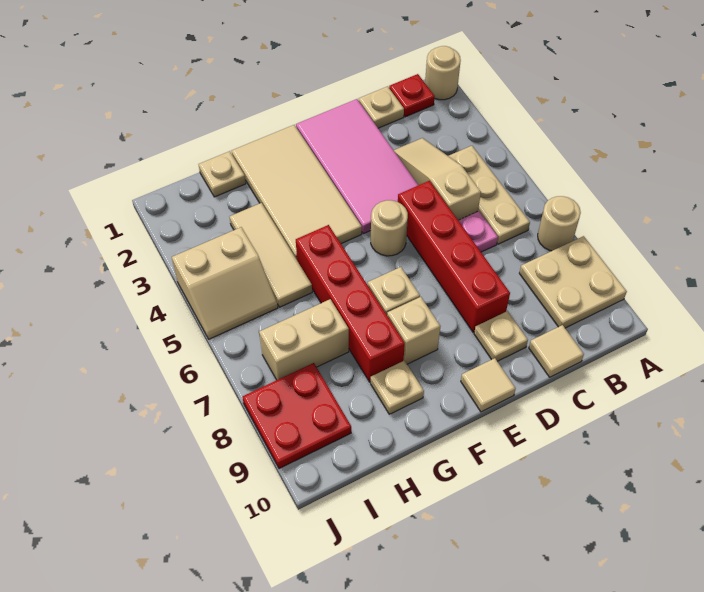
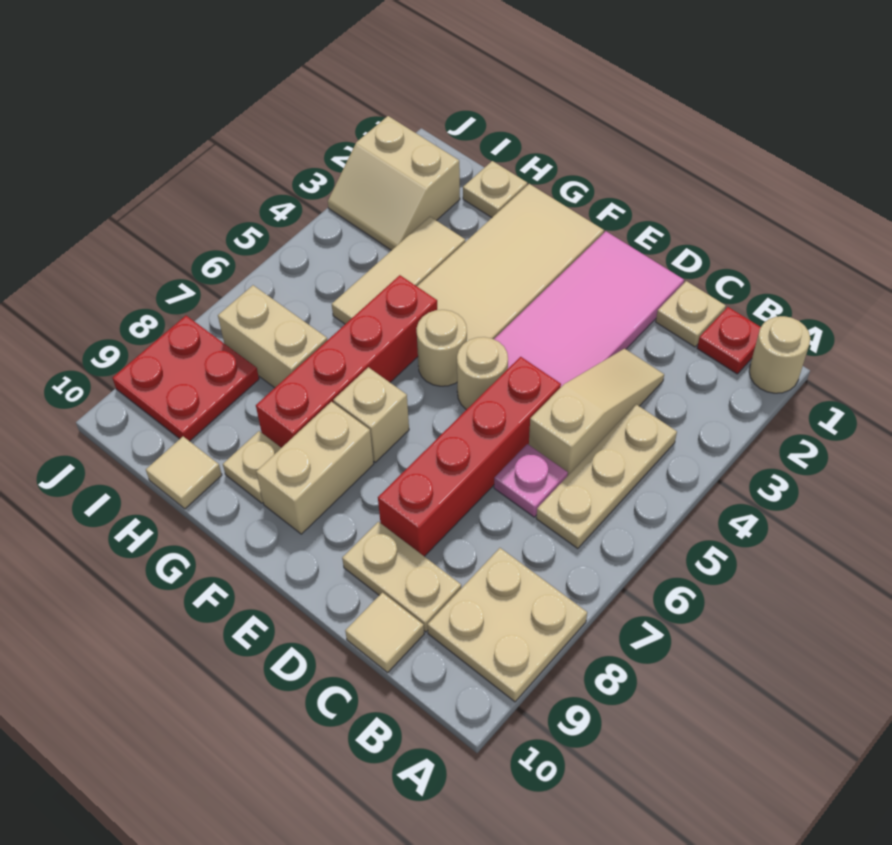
tan round brick A7 level 1 -> tan round brick F5 level 1
tan plate D9 level 1 -> tan plate C9:D9 level 1
tan tile E10 level 1 -> tan tile H10 level 1
tan brick F8 level 1 -> tan brick F8:F9 level 1
tan slope I4:J5 level 1 top 4 -> tan slope I2:J3 level 1 top 2

